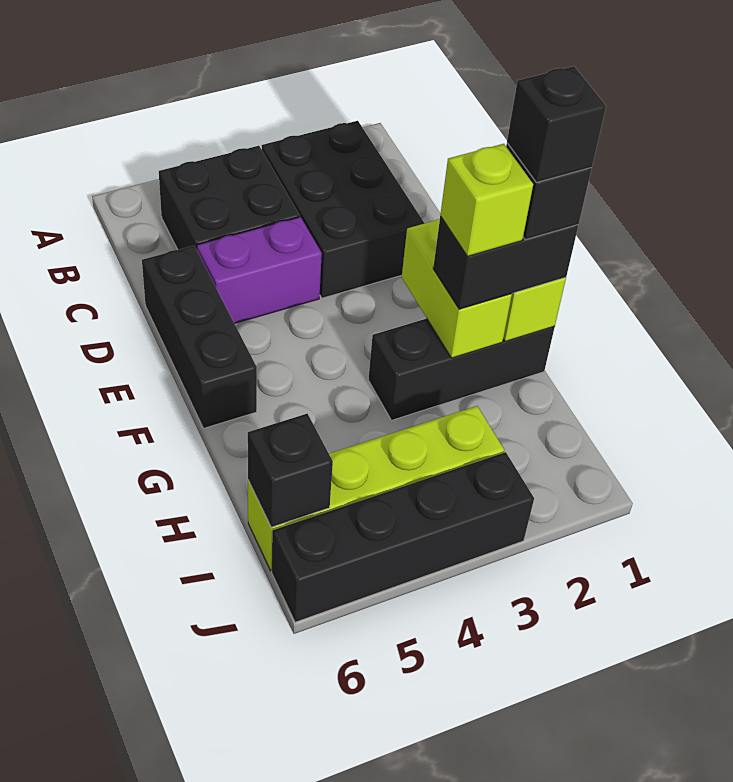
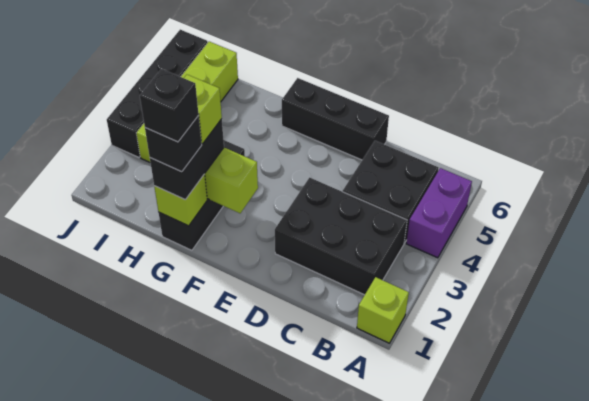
none -> lime brick A1 level 1
purple brick D4:D5 level 1 -> purple brick A4:A5 level 1
black brick I6 level 2 -> none

